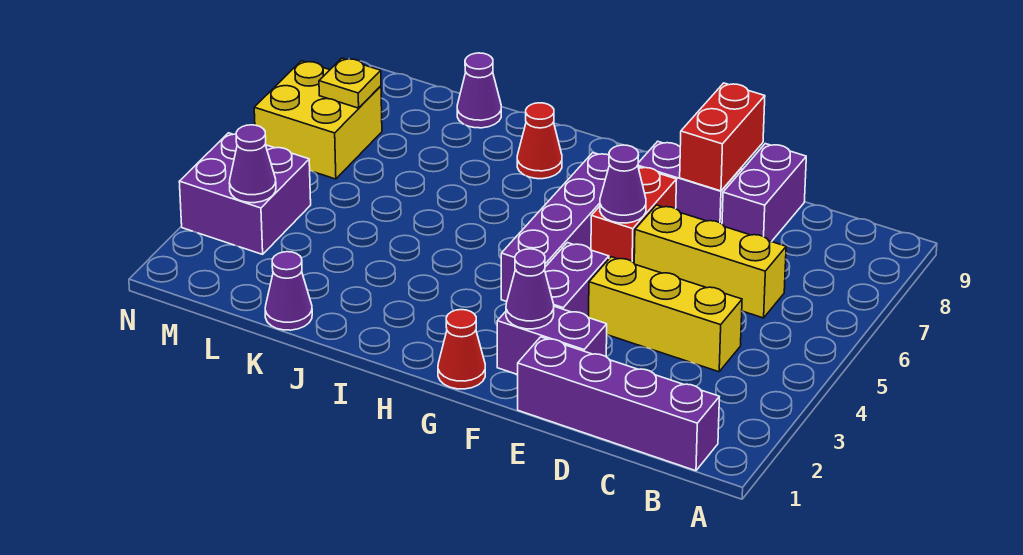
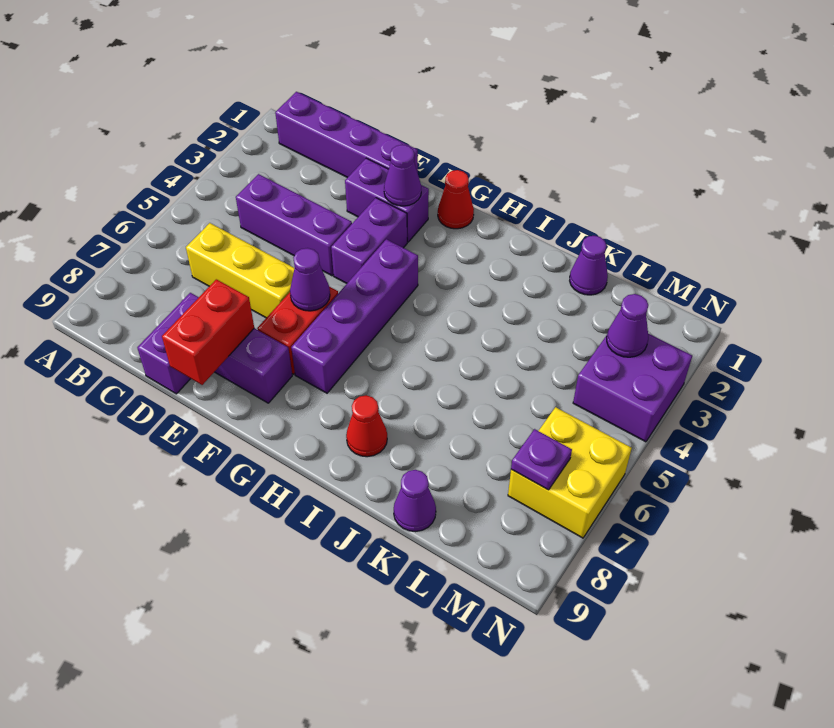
yellow brick C4:E4 level 1 -> purple brick C4:E4 level 1
yellow plate M7 level 2 -> purple plate M7 level 2

